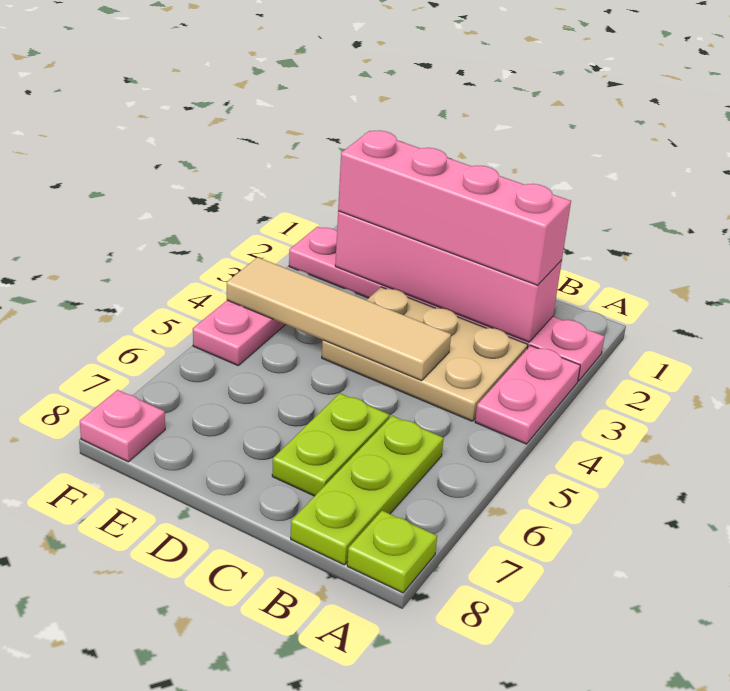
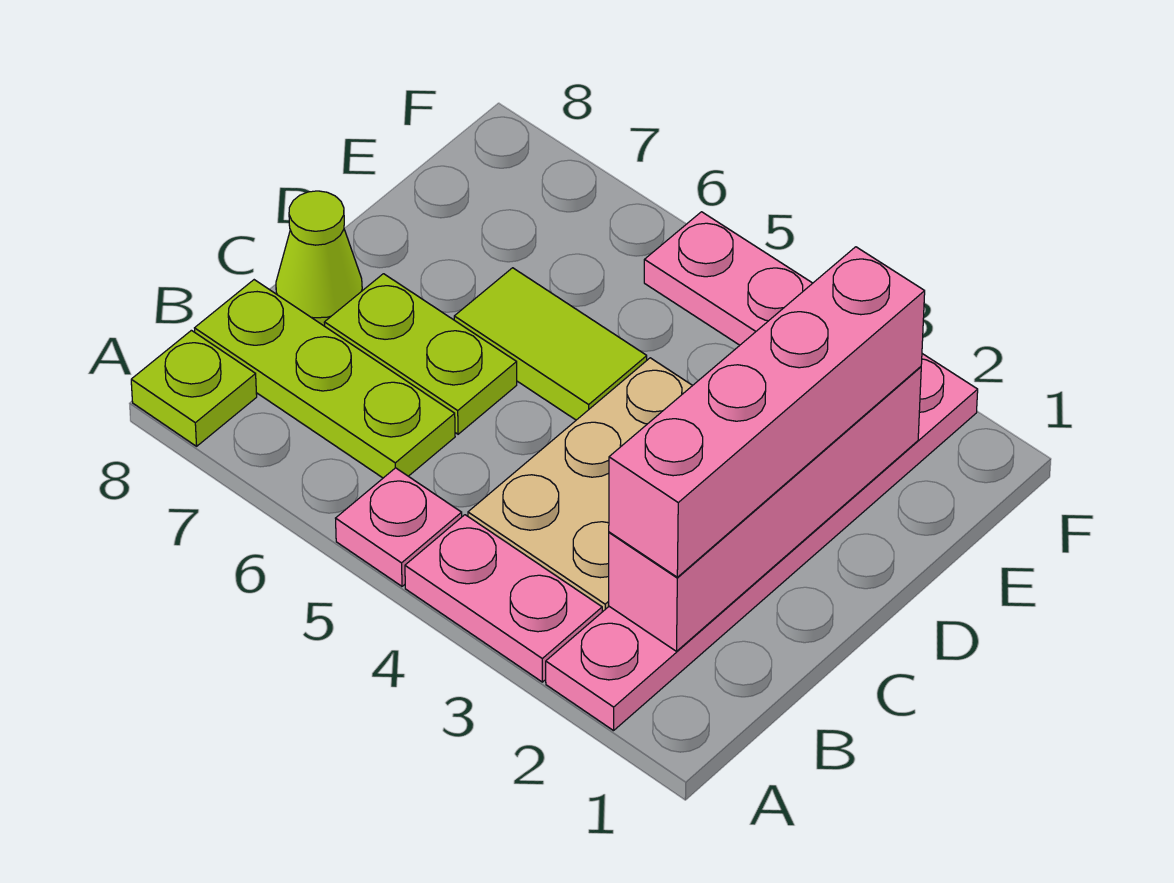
tan tile C4:F4 level 2 -> none
none -> lime cone C8 level 1
none -> lime tile D5:D6 level 1
pink plate F8 level 1 -> pink plate A5 level 1

